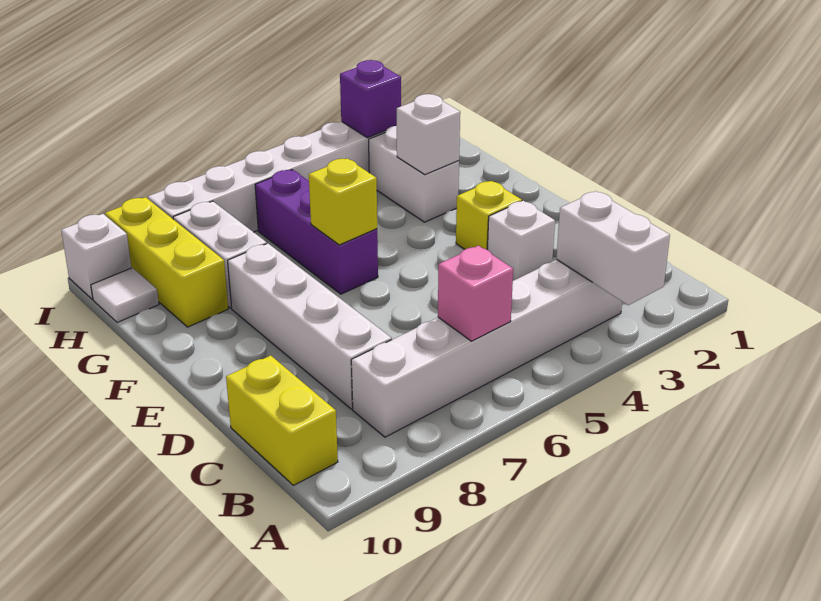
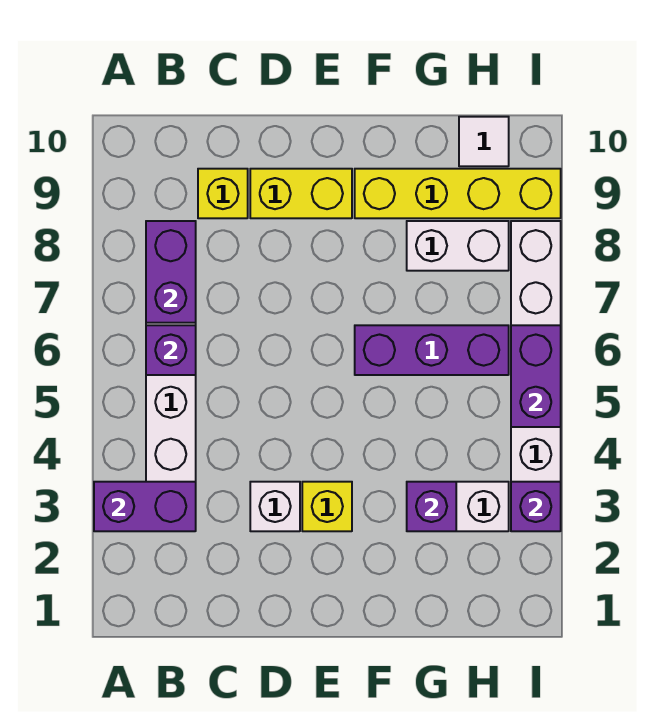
white brick A3:B3 level 2 -> purple brick A3:B3 level 2
pink brick B6 level 2 -> purple brick B6 level 2
none -> purple brick B7:B8 level 2
yellow brick B10:C10 level 1 -> yellow brick D9:E9 level 1
white brick C8:F8 level 1 -> none
yellow brick F6 level 2 -> yellow brick C9 level 1
white brick G3 level 2 -> purple brick G3 level 2
yellow brick G9:I9 level 1 -> yellow brick F9:I9 level 1
none -> purple brick I5:I6 level 2
white brick I10 level 1 -> none

